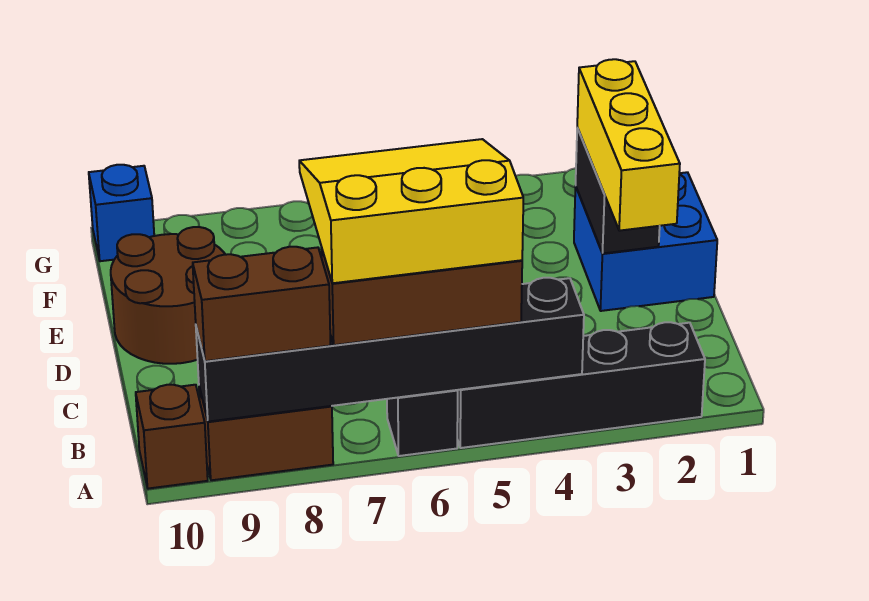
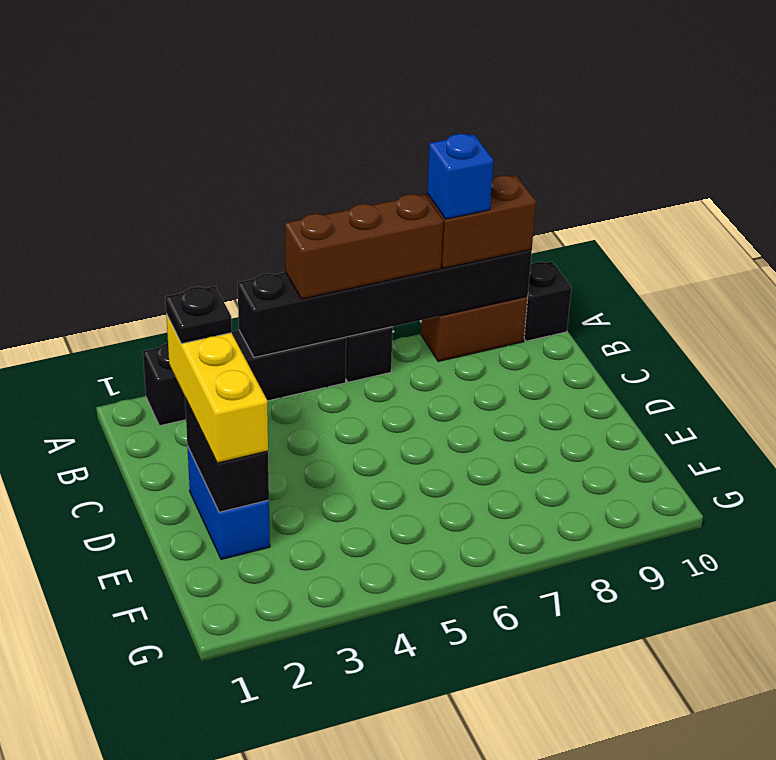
yellow slope A5:C7 level 4 top A -> none
brown brick A10 level 1 -> black brick A10 level 1
none -> black plate C2 level 4
blue brick D1:E2 level 1 -> blue brick D2:E2 level 1
brown round brick D9:E10 level 1 -> none
blue brick G10 level 1 -> blue brick A8 level 4

